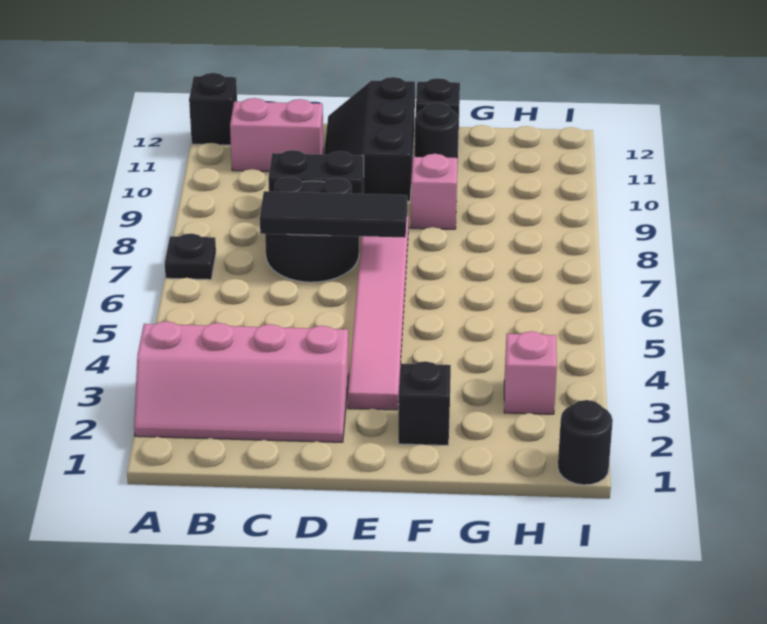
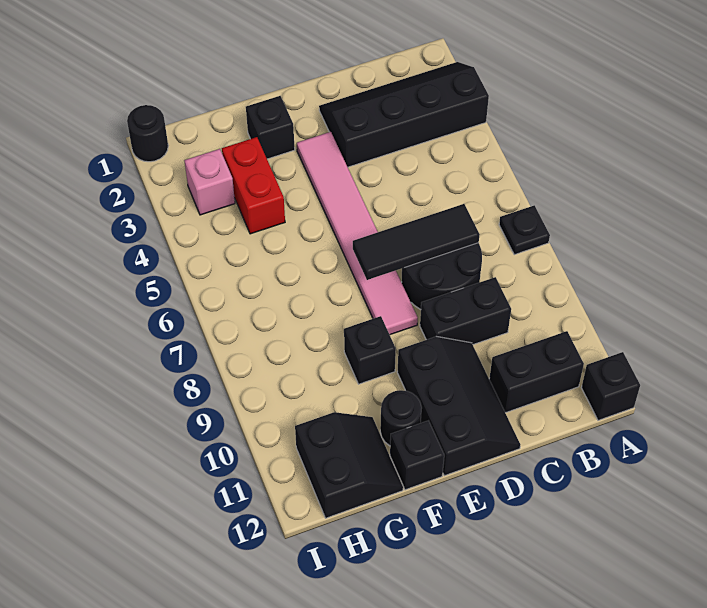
pink slope A2:D3 level 1 top 3 -> black slope A2:D3 level 1 top 3
pink brick B11:C11 level 1 -> black brick B11:C11 level 1
pink brick F9 level 1 -> black brick F9 level 1
none -> red brick G3:G4 level 1
none -> black slope G11:H12 level 1 top H

